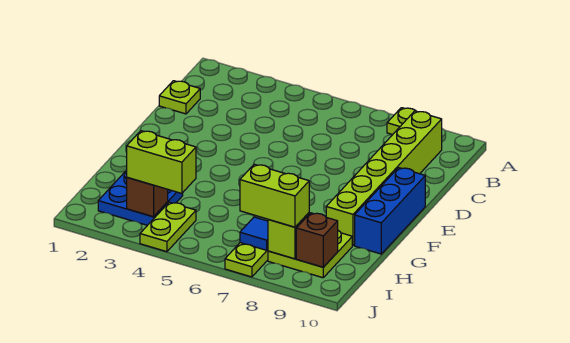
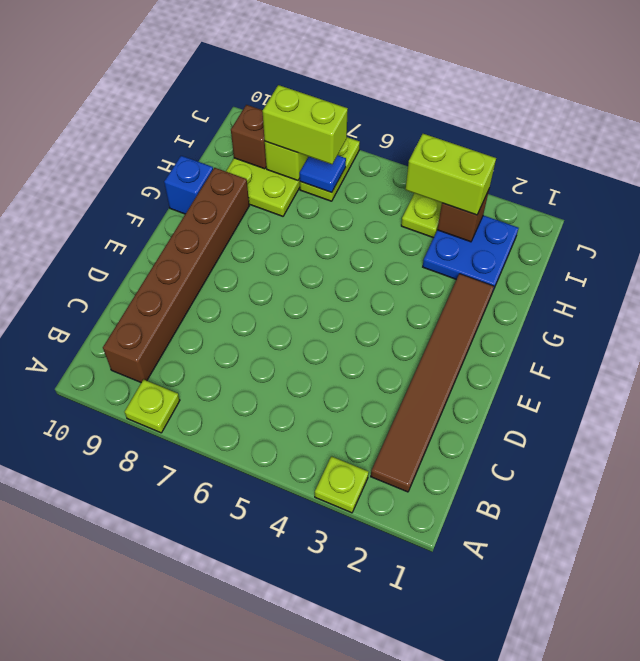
none -> brown tile B2:G2 level 1
lime brick B9:G9 level 1 -> brown brick B9:G9 level 1
lime plate C1 level 1 -> lime plate A3 level 1
blue brick E10:G10 level 1 -> blue brick G10 level 1

